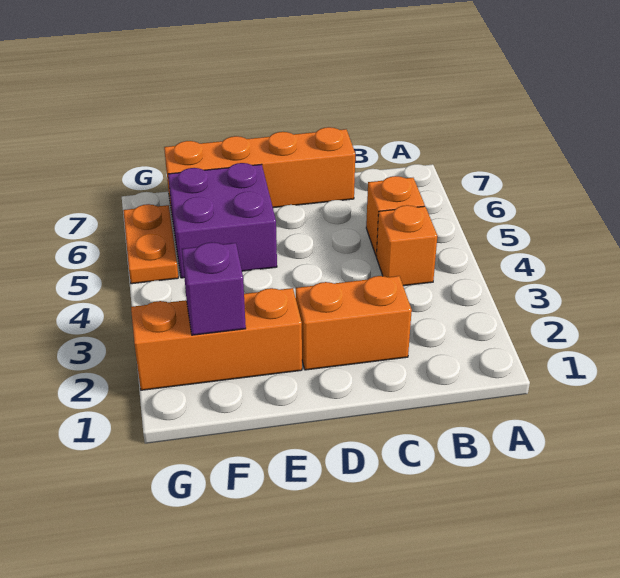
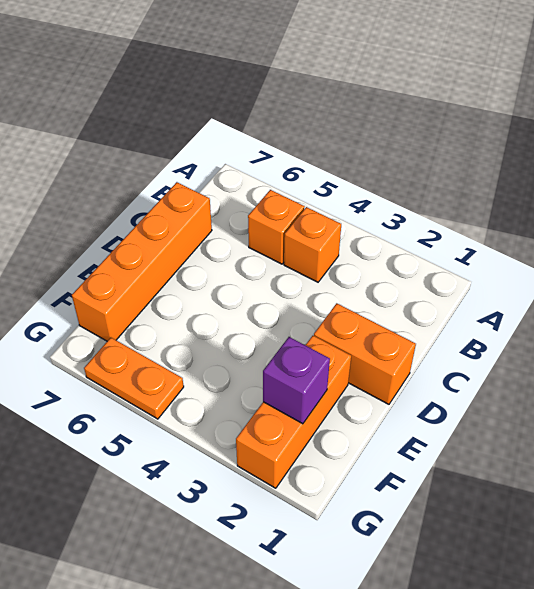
orange brick C2:D2 level 1 -> orange brick D1:D2 level 1
purple brick E5:F6 level 1 -> none

